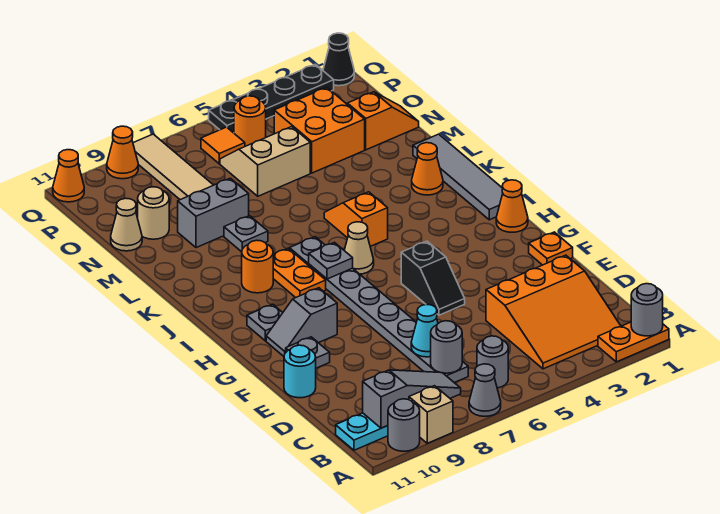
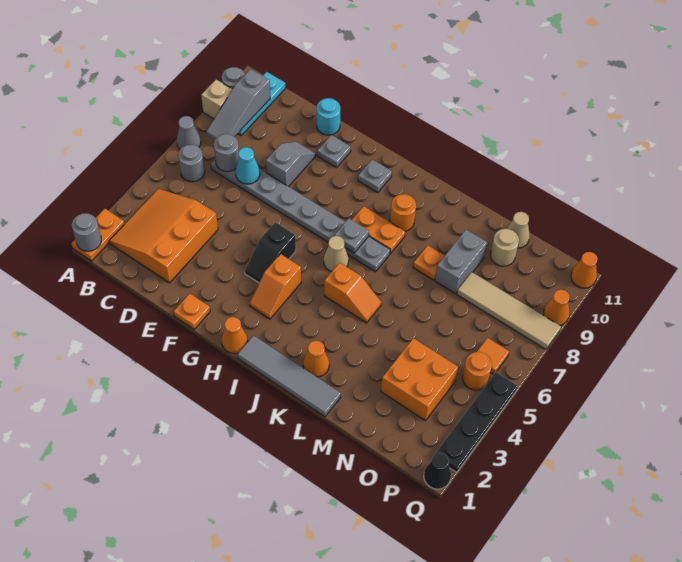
black slope F5:G5 level 1 top G -> black slope G4:G5 level 1 top 5
grey slope G9:G10 level 1 top 9 -> grey slope E8:E9 level 1 top 8
grey plate L8 level 1 -> orange plate L8 level 1
orange slope N1:N2 level 1 top 2 -> orange slope H3:H4 level 1 top 4
tan slope N5:O6 level 1 top N -> none

